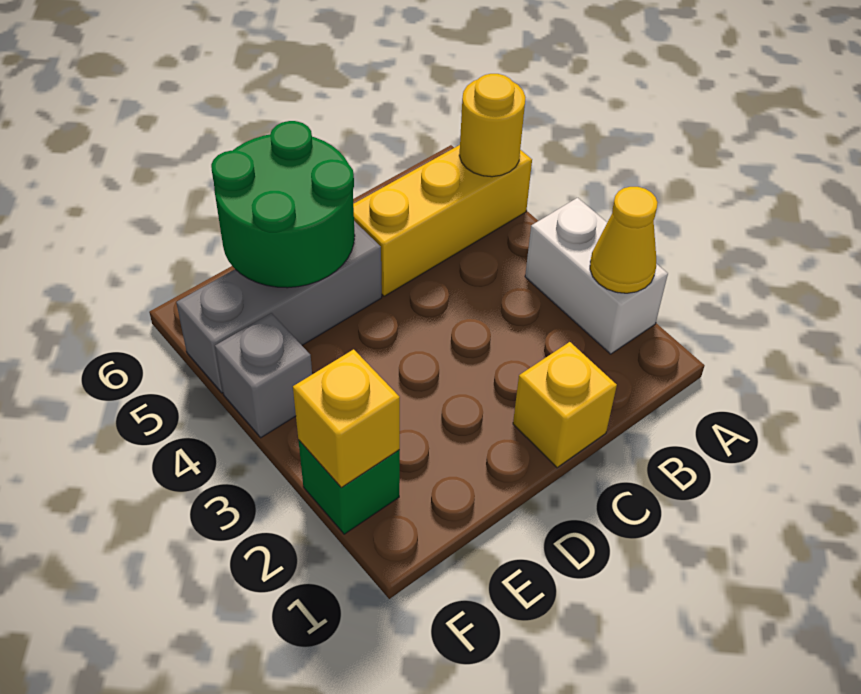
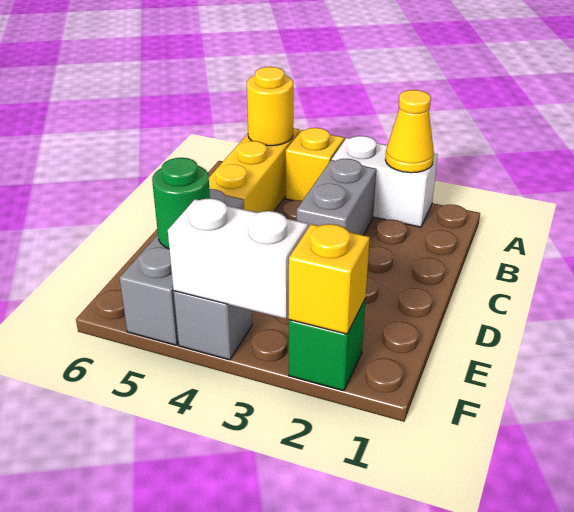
none -> grey brick B3:C3 level 1
yellow brick C1 level 1 -> yellow brick A4 level 1
green round brick D5:E6 level 2 -> green round brick E5 level 2
none -> white brick F3:F4 level 2

